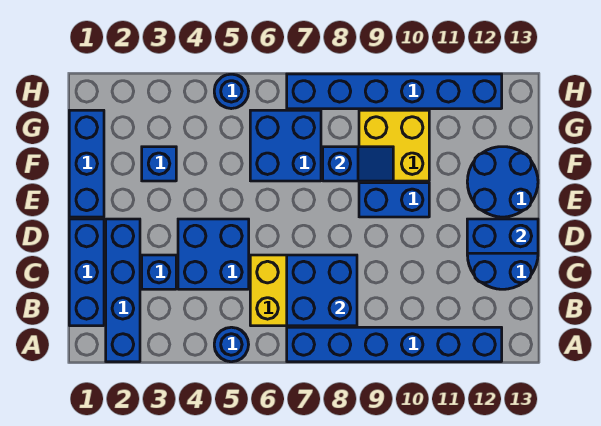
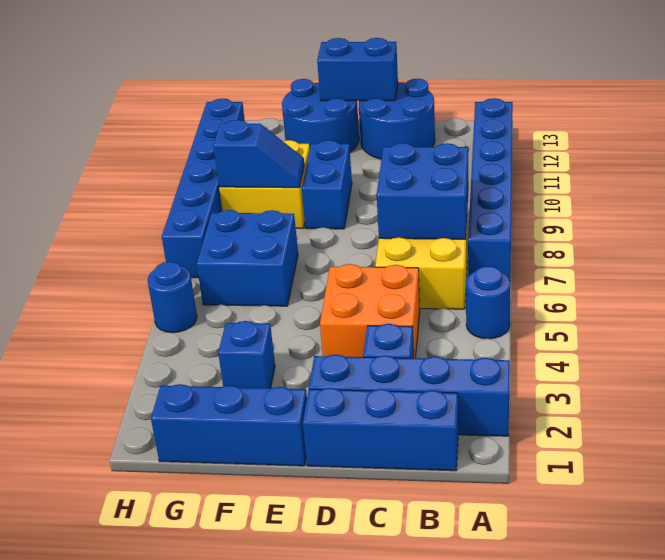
blue brick C4:D5 level 1 -> orange brick C4:D5 level 1
blue brick D12:D13 level 2 -> blue brick D13:E13 level 2
blue slope F8:F9 level 2 top 8 -> blue slope F9:G9 level 2 top G

